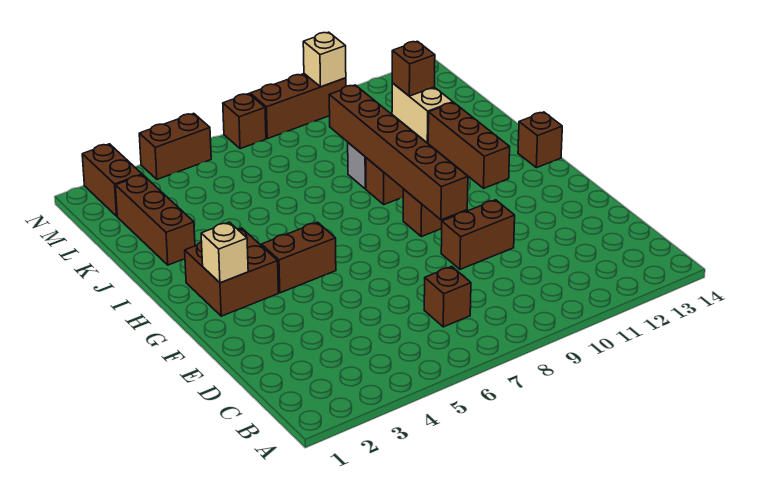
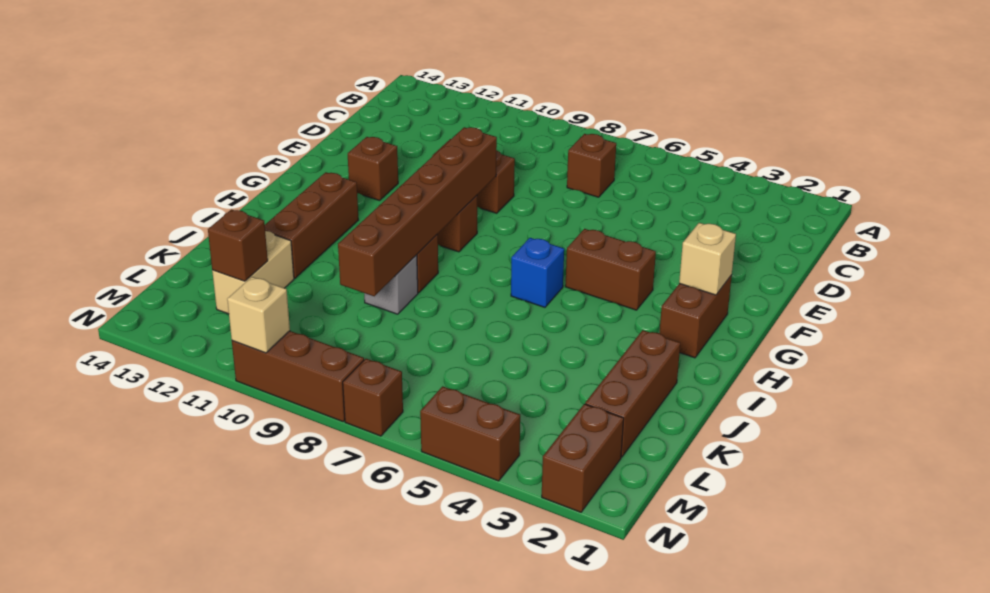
brown brick G2:H3 level 1 -> brown brick G2:H2 level 1
none -> blue brick H6 level 1
brown brick H14 level 1 -> brown brick F12 level 1

